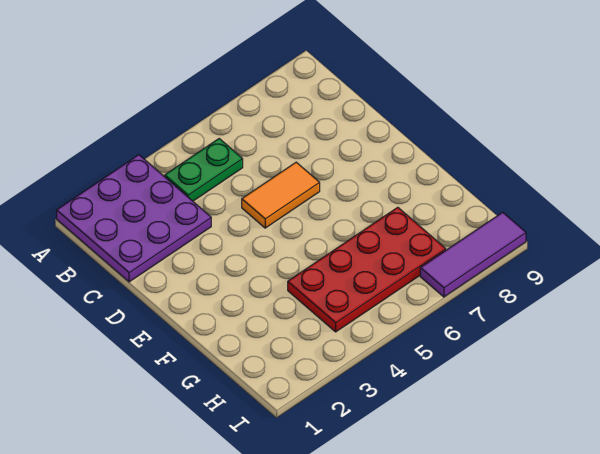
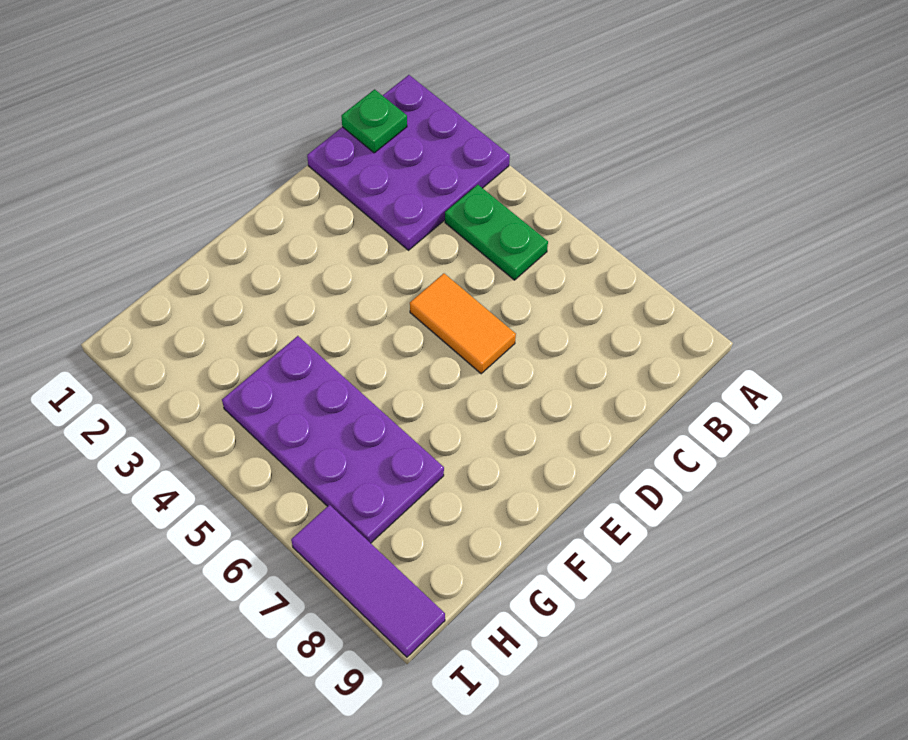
none -> green plate B1 level 2
red plate G4:H7 level 1 -> purple plate G4:H7 level 1

